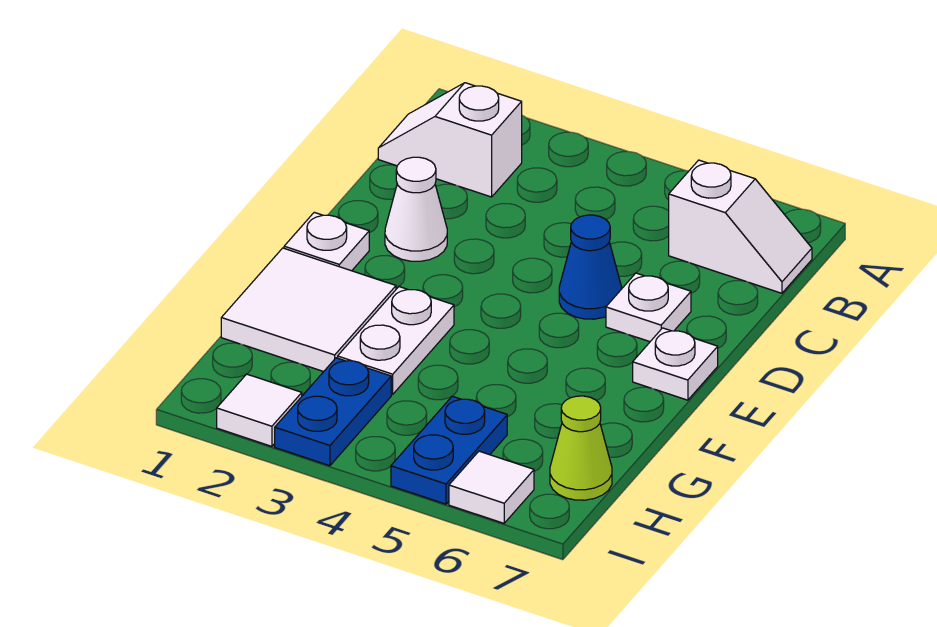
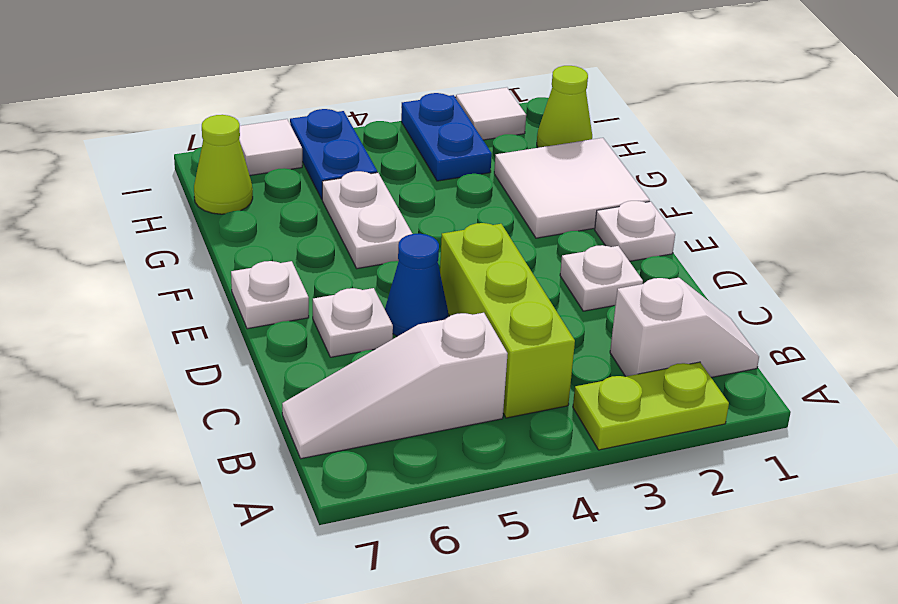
none -> lime plate A2:A3 level 1
none -> lime brick B4:D4 level 1
white slope B6:B7 level 1 top 6 -> white slope B5:B7 level 1 top 5
white cone D2 level 1 -> white plate D2 level 1
white plate F3:G3 level 1 -> white plate F5:G5 level 1
none -> lime cone H1 level 1

